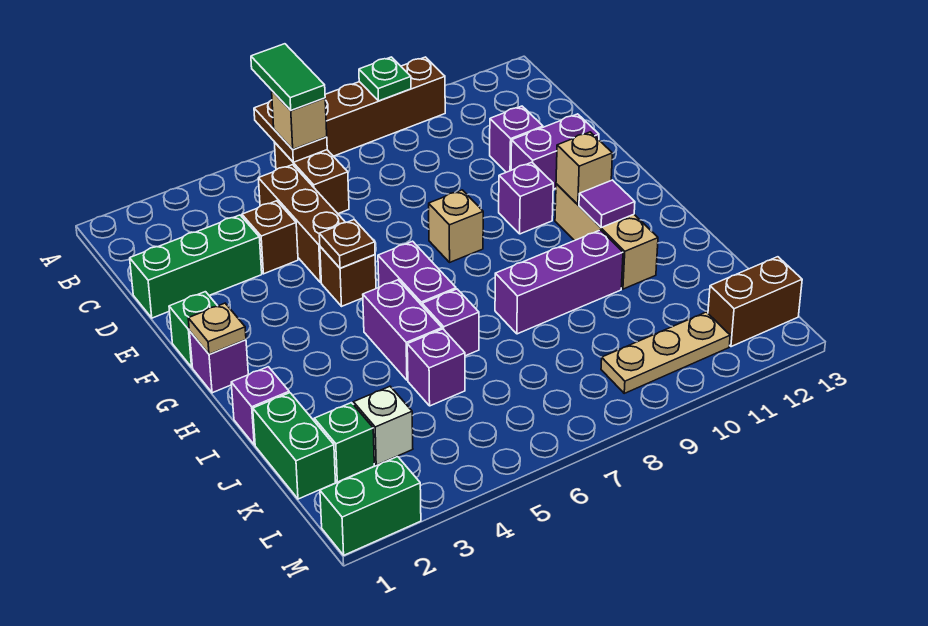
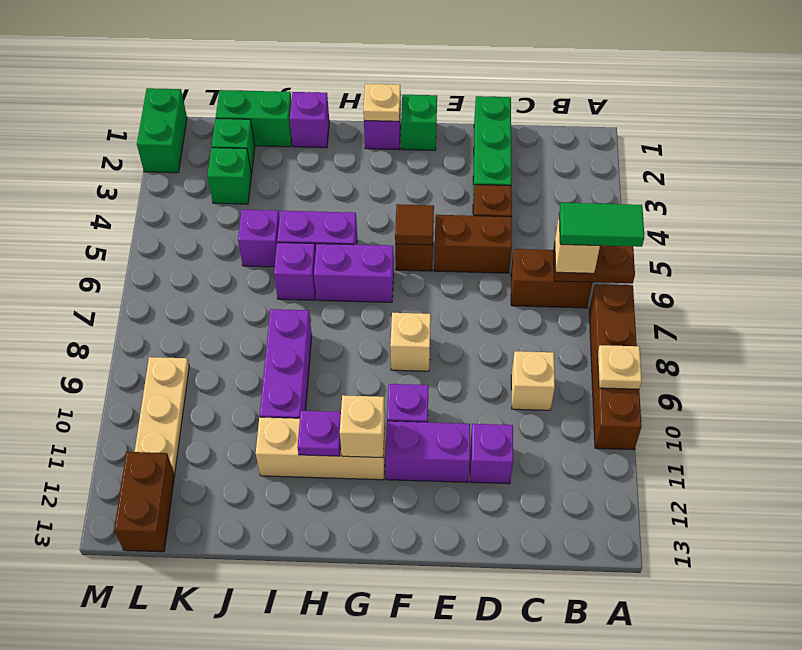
green plate A9 level 2 -> tan plate A9 level 2
brown brick C5:E5 level 1 -> brown brick D5:E5 level 1
none -> tan brick C9 level 1
purple brick E11:E12 level 1 -> purple brick E11:F11 level 1
brown plate F5 level 2 -> brown tile F5 level 2
purple tile H11 level 2 -> purple plate H11 level 2
white brick K3 level 1 -> green brick K3 level 1

